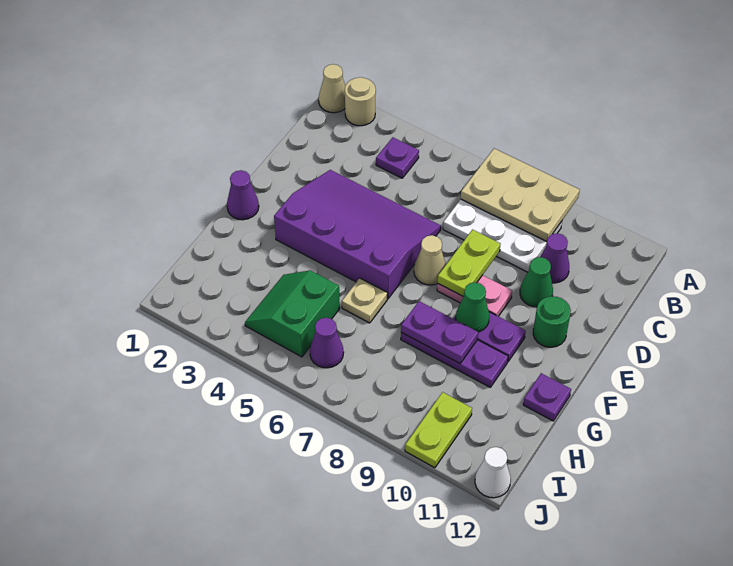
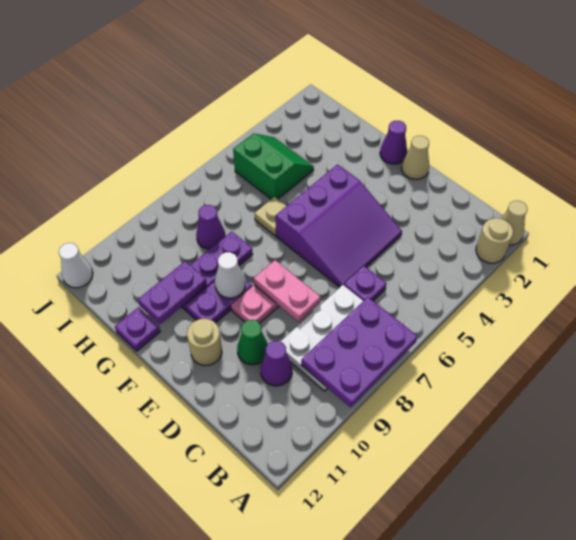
tan plate A7:B9 level 2 -> purple plate A7:B9 level 2
purple plate B4 level 1 -> purple plate C6 level 1
purple slope D3:F6 level 1 top F -> purple slope D4:F6 level 1 top F
lime plate D8:E8 level 2 -> pink plate D8:E8 level 2
tan cone E7 level 1 -> tan cone E1 level 1
green round brick E11 level 1 -> tan round brick E11 level 1
green cone F9 level 2 -> white cone F9 level 2
purple plate G8:G9 level 2 -> purple plate G10:G11 level 2
purple cone I6 level 1 -> purple cone H8 level 1
lime plate I10:J10 level 1 -> none

